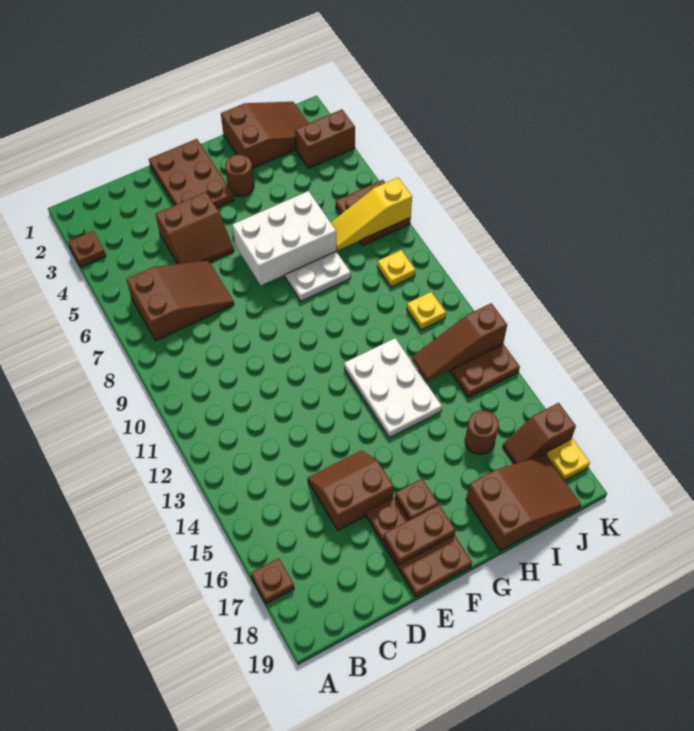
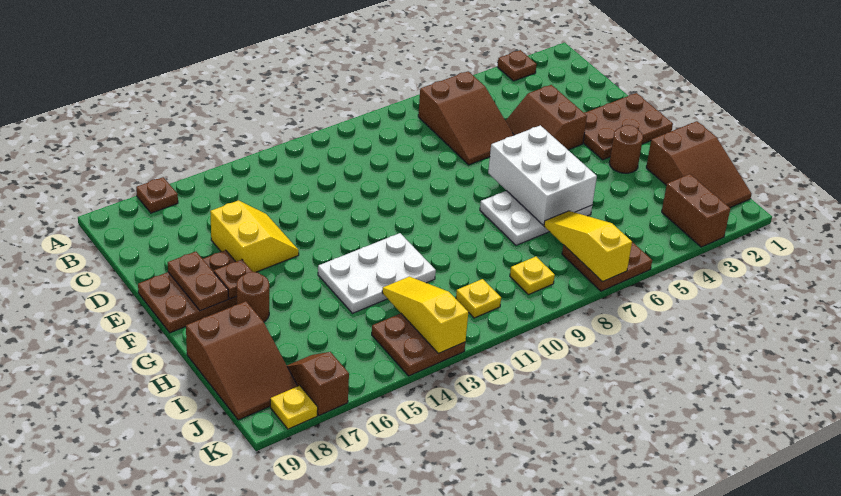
brown slope D15:E16 level 1 top 16 -> yellow slope D15:E16 level 1 top 16
brown slope I13:K13 level 2 top K -> yellow slope I13:K13 level 2 top K
brown round brick I16 level 1 -> brown round brick G17 level 1

